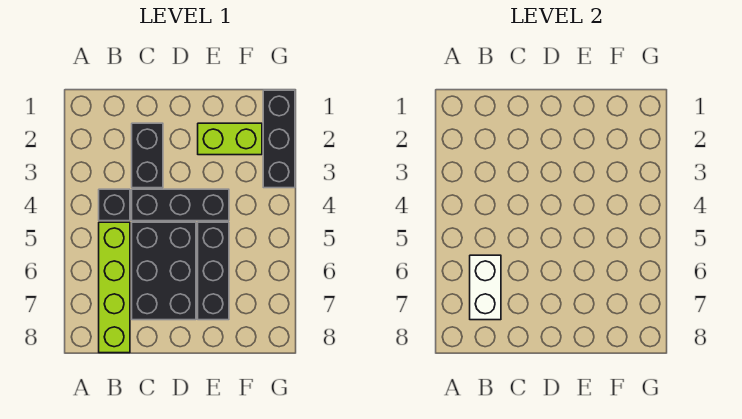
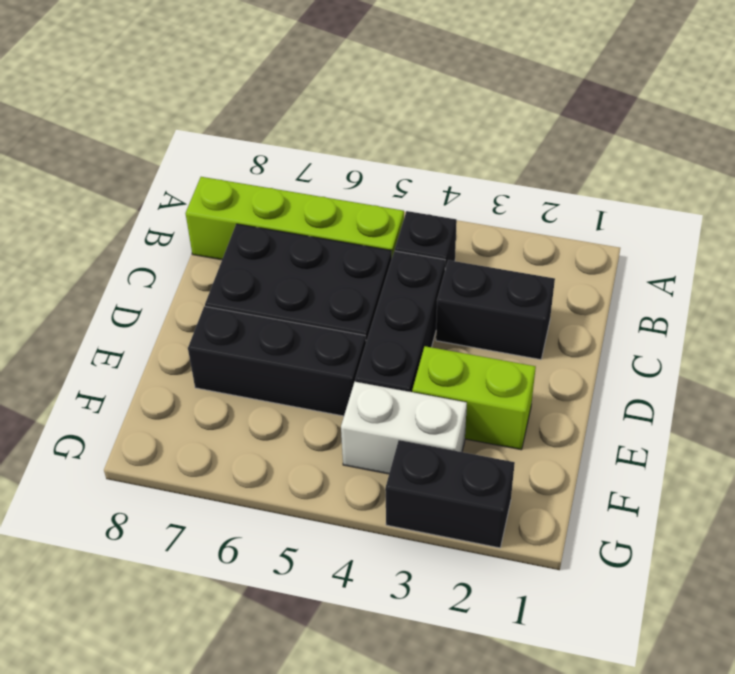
white brick B6:B7 level 2 -> white brick F3:F4 level 1
lime brick E2:F2 level 1 -> lime brick E2:E3 level 1
black brick G1:G3 level 1 -> black brick G2:G3 level 1

